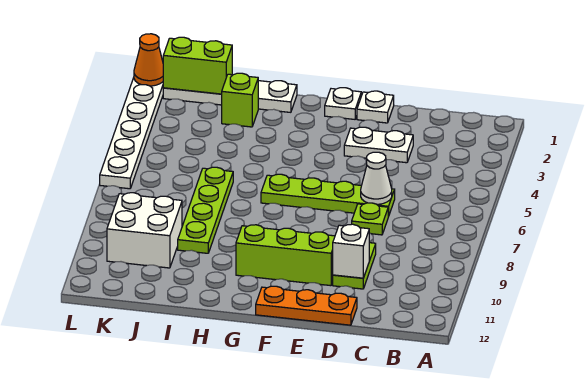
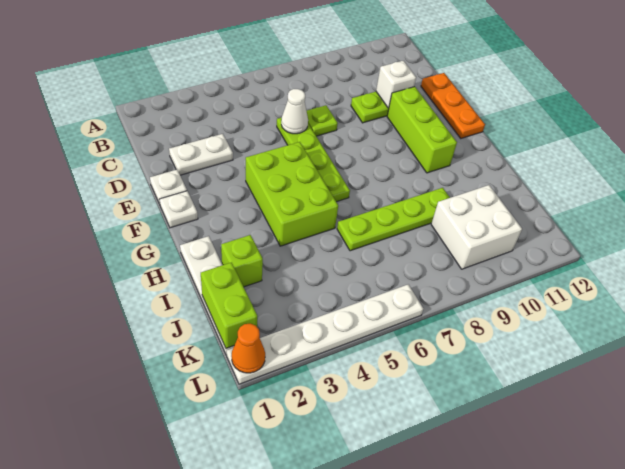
white plate D3:E3 level 1 -> white plate D2:D3 level 1
none -> lime brick F4:H5 level 1

